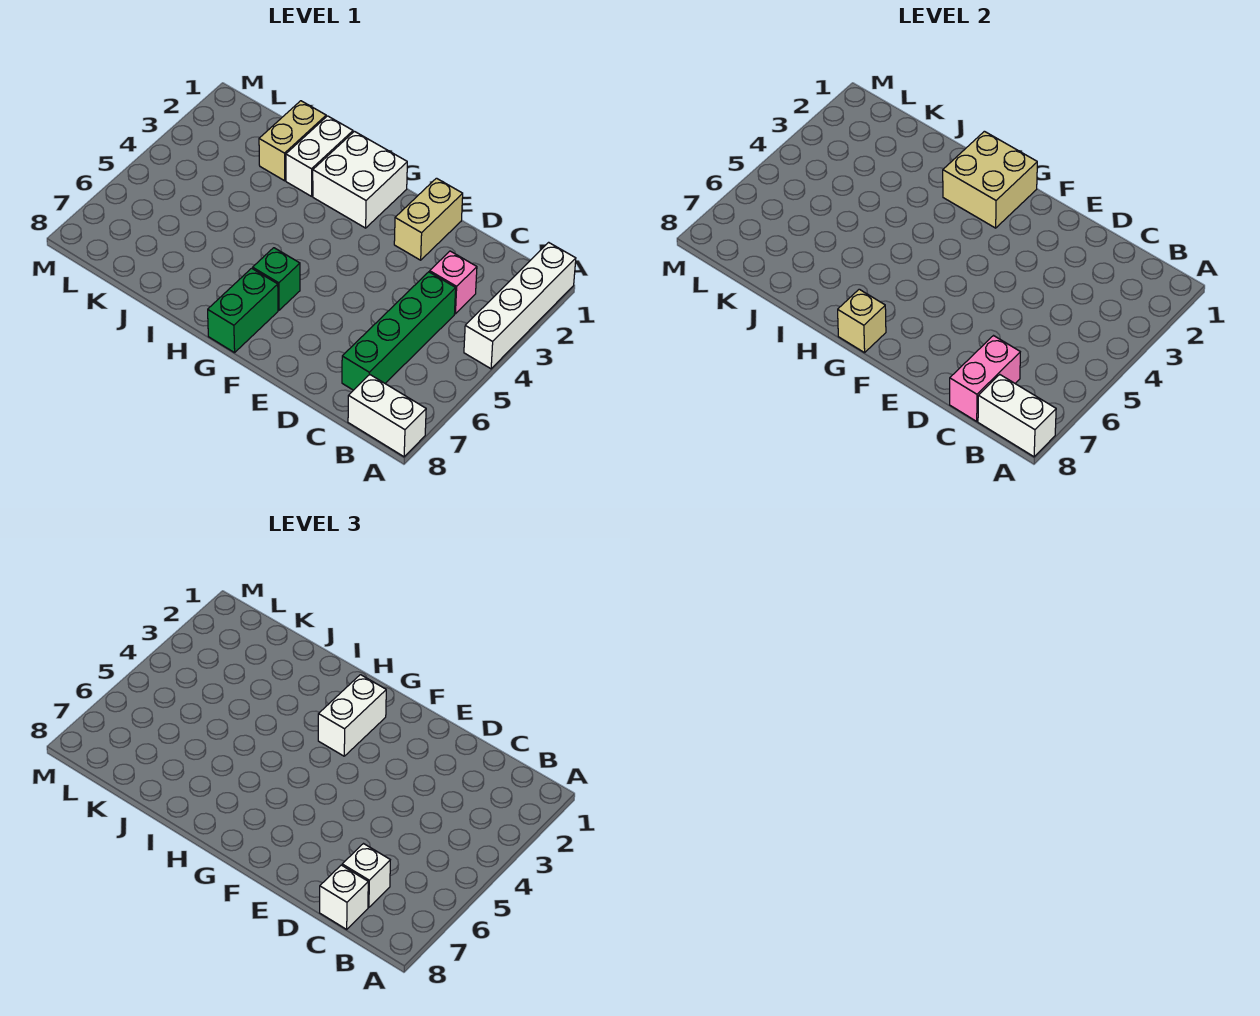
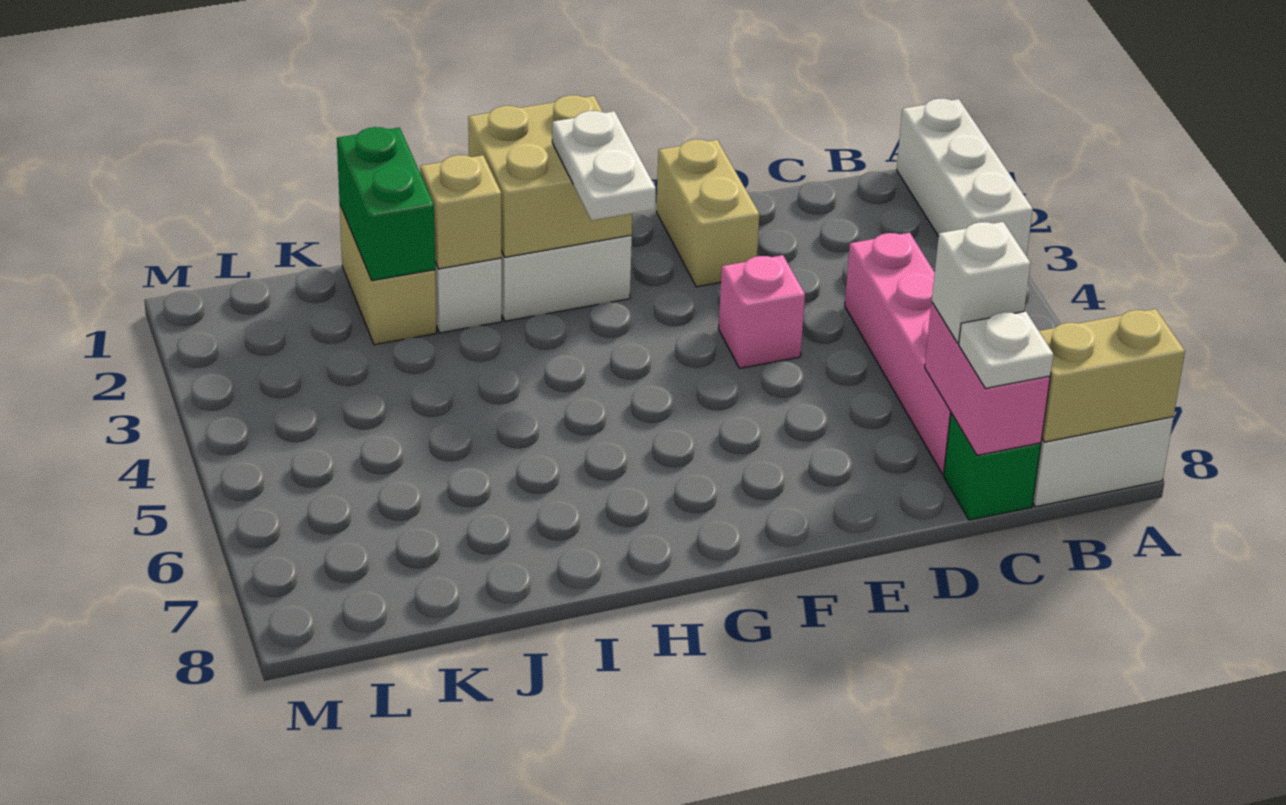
white brick A1:A4 level 1 -> white brick A1:A3 level 1
white brick A8:B8 level 2 -> tan brick A8:B8 level 2
pink brick C3 level 1 -> pink brick E4 level 1
green brick C4:C7 level 1 -> pink brick C4:C7 level 1
white brick C8 level 3 -> white plate C8 level 3
white brick G2:G3 level 3 -> white plate G2:G3 level 3
green brick G6 level 1 -> green brick C8 level 1
green brick G7:G8 level 1 -> green brick J1:J2 level 2
tan brick G8 level 2 -> tan brick I2 level 2

